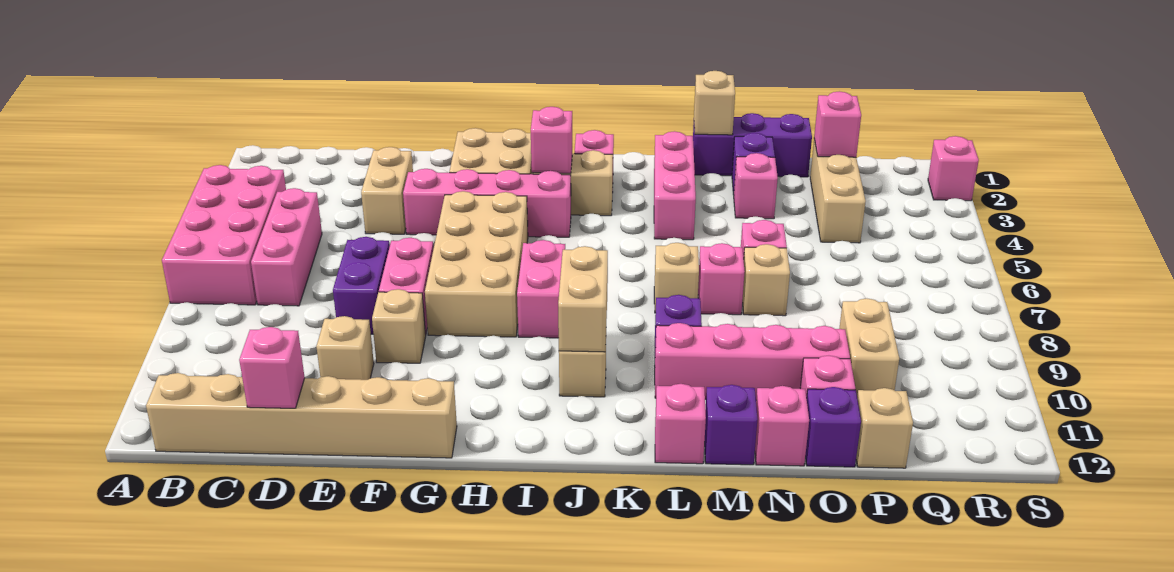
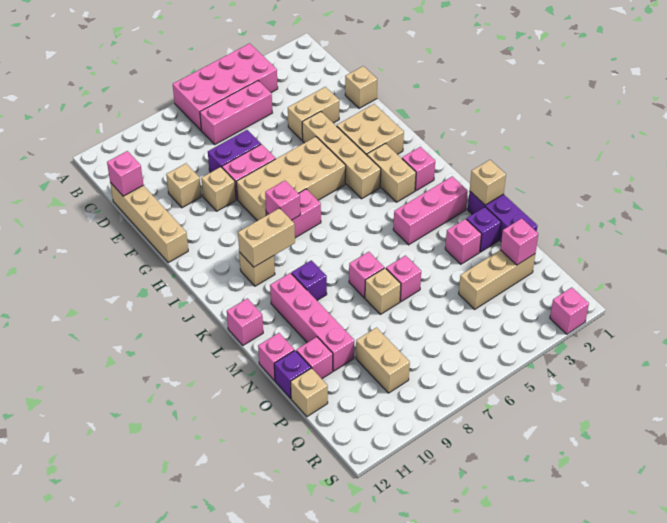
tan brick B12:G12 level 1 -> tan brick D12:G12 level 1
pink brick F4:I4 level 1 -> tan brick F4:I4 level 1
pink brick I3 level 2 -> pink brick I8 level 2
tan brick L7 level 1 -> tan brick E1 level 1
purple brick M12 level 1 -> none
tan brick P9:P10 level 1 -> tan brick P9:Q9 level 1

